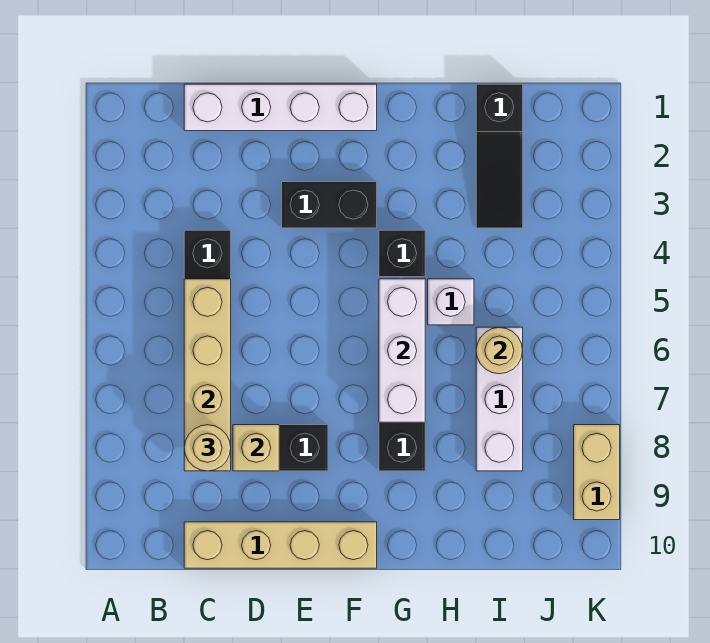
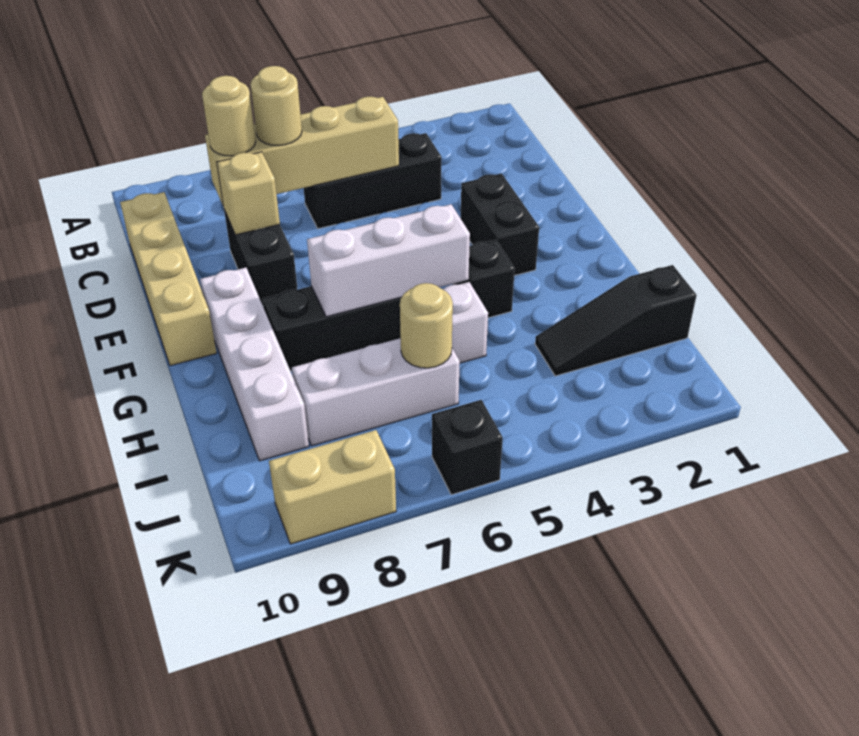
white brick C1:F1 level 1 -> white brick F9:I9 level 1
none -> tan round brick C7 level 3
none -> black brick K6 level 1

